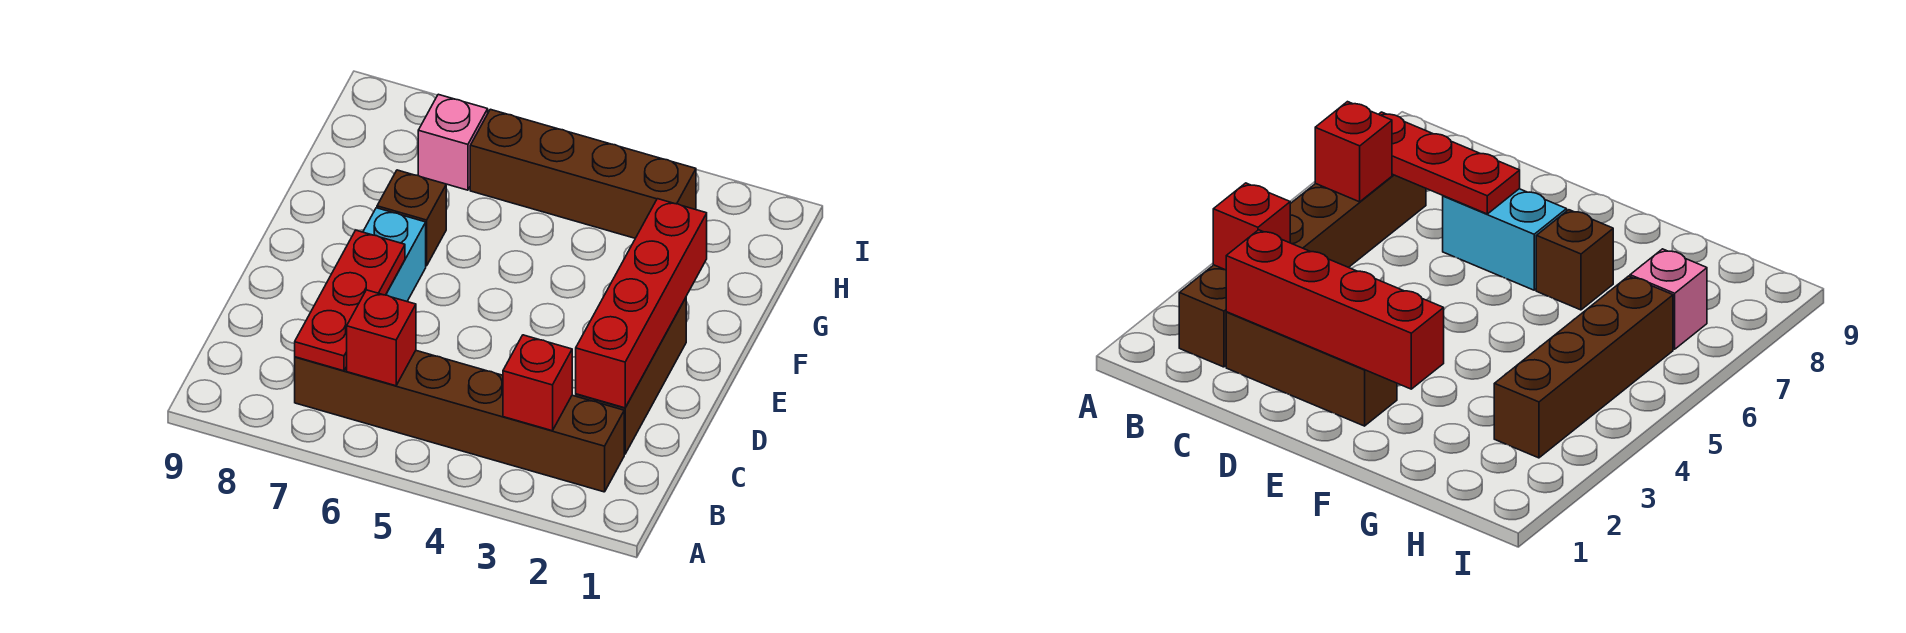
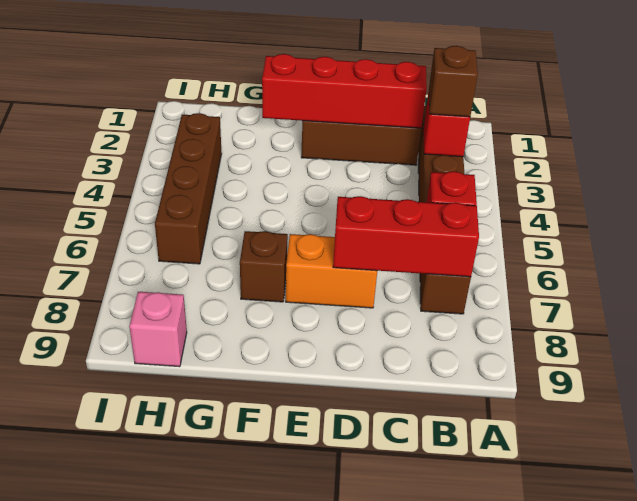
none -> brown brick B3 level 3
red plate B7:D7 level 2 -> red brick B7:D7 level 2
cyan brick D7:E7 level 1 -> orange brick D7:E7 level 1
pink brick H7 level 1 -> pink brick H9 level 1

